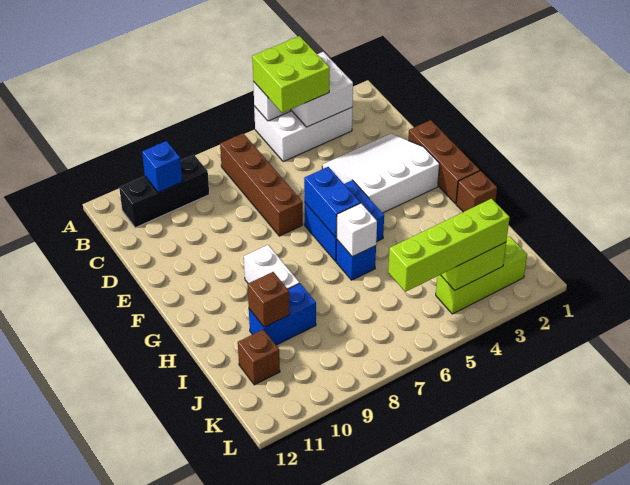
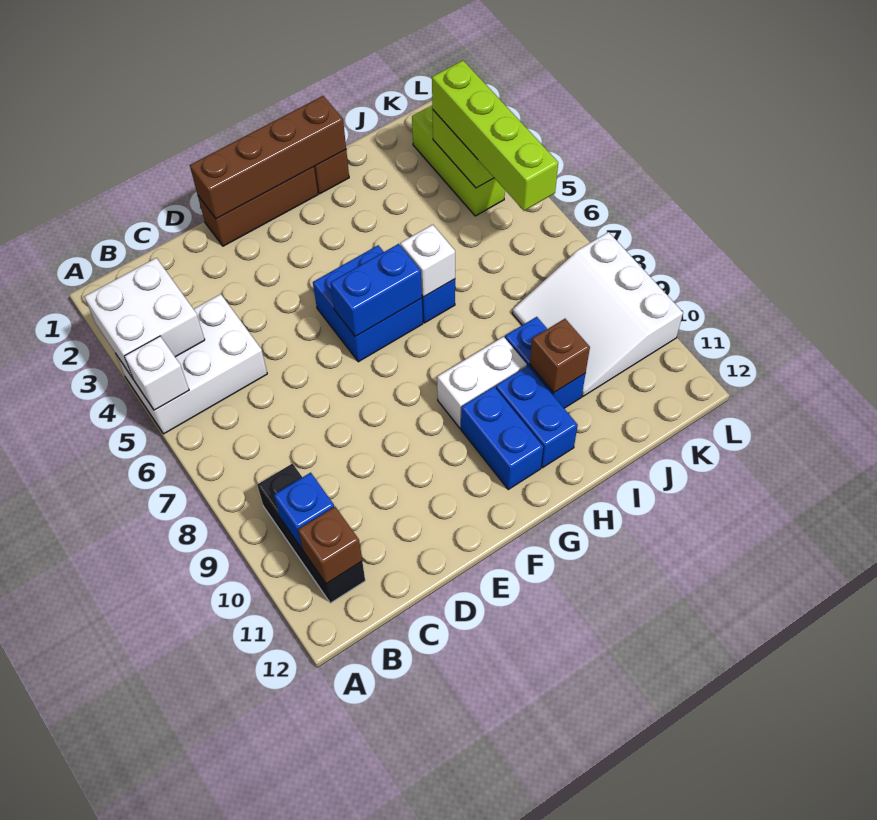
white brick A3:B5 level 1 -> white brick A4:C5 level 1
lime brick A4:B5 level 3 -> none
brown brick B7:E7 level 1 -> brown brick E1:H1 level 2
white slope D2:F4 level 1 top F -> white slope J8:L10 level 1 top L
none -> blue brick G10:G11 level 1
none -> blue brick H10:H11 level 1
brown brick J11 level 1 -> brown brick B11 level 2

